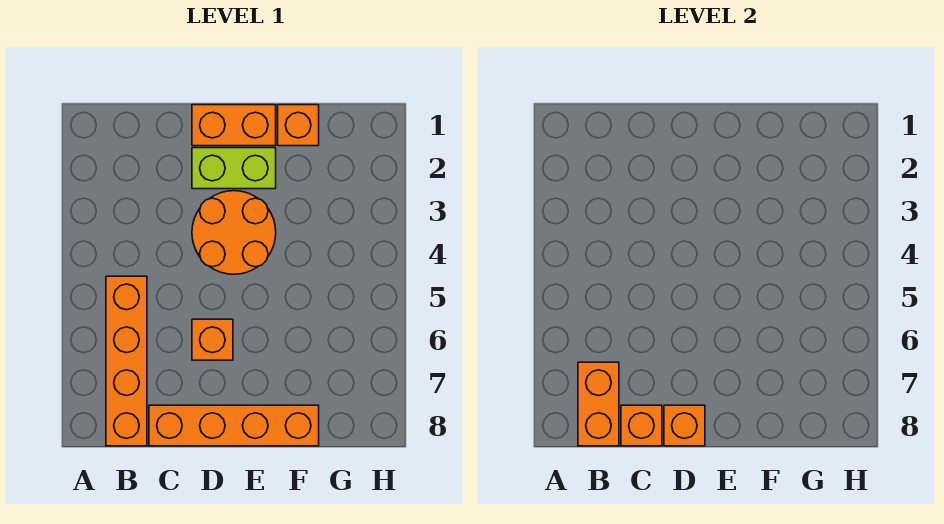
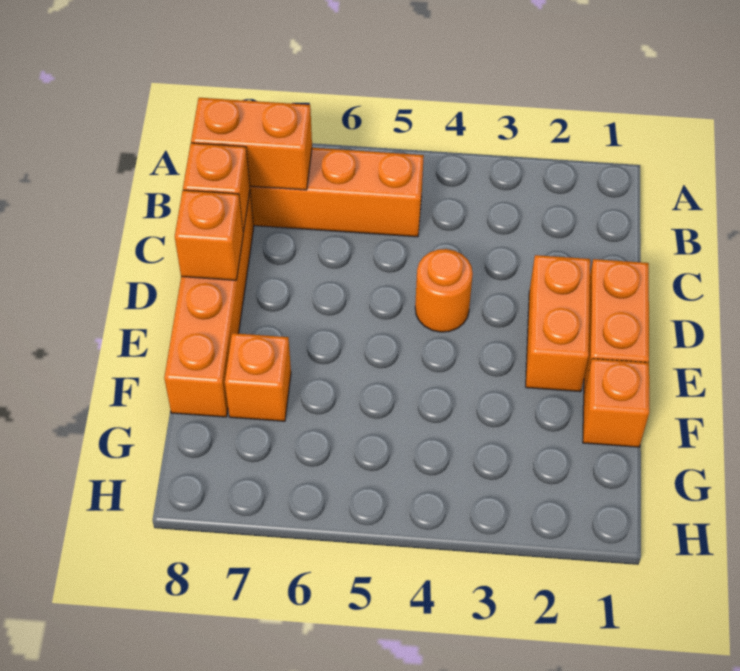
lime brick D2:E2 level 1 -> orange brick D2:E2 level 1
orange round brick D3:E4 level 1 -> orange round brick D4 level 1
orange brick D6 level 1 -> orange brick F7 level 1

